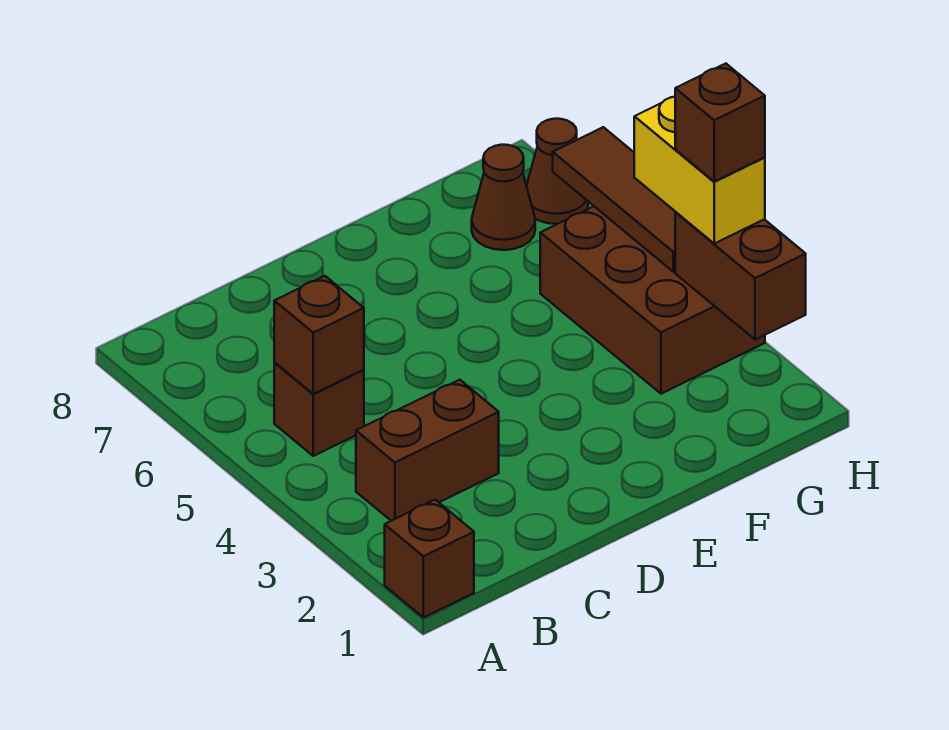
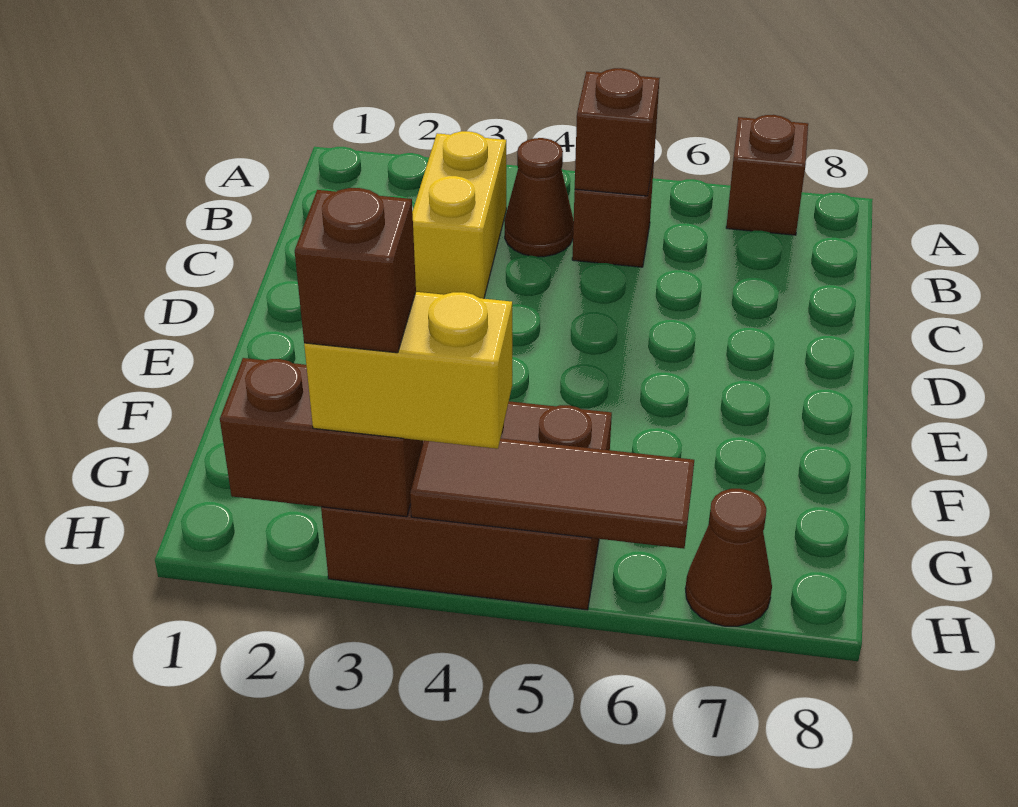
brown brick A1 level 1 -> brown brick A7 level 1
brown brick B3:C3 level 1 -> yellow brick B3:C3 level 1
brown cone G7 level 1 -> brown cone B4 level 1

